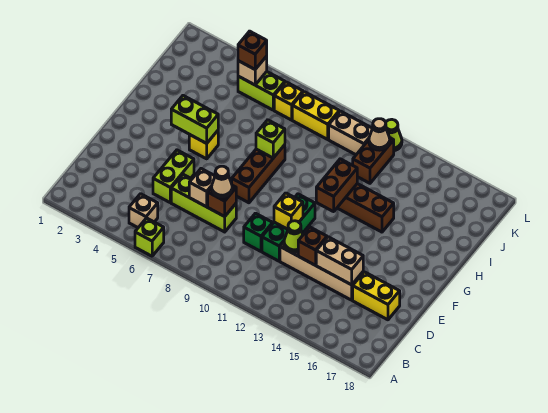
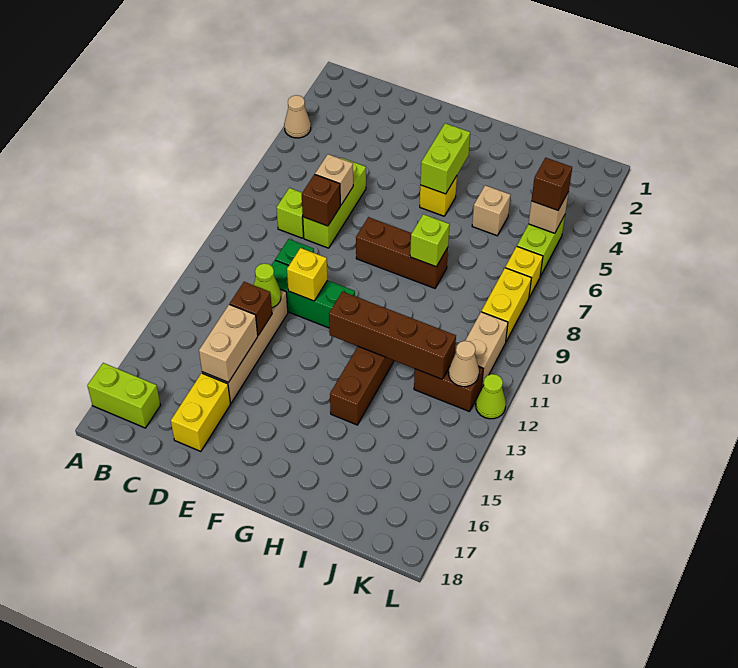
lime brick A6 level 1 -> lime brick C8 level 1
tan brick B5 level 1 -> tan brick I5 level 1
lime brick D5:E5 level 1 -> lime brick A17:B17 level 1
tan cone D8 level 3 -> tan cone A4 level 1
brown brick G12:H12 level 2 -> brown brick G12:J12 level 2

